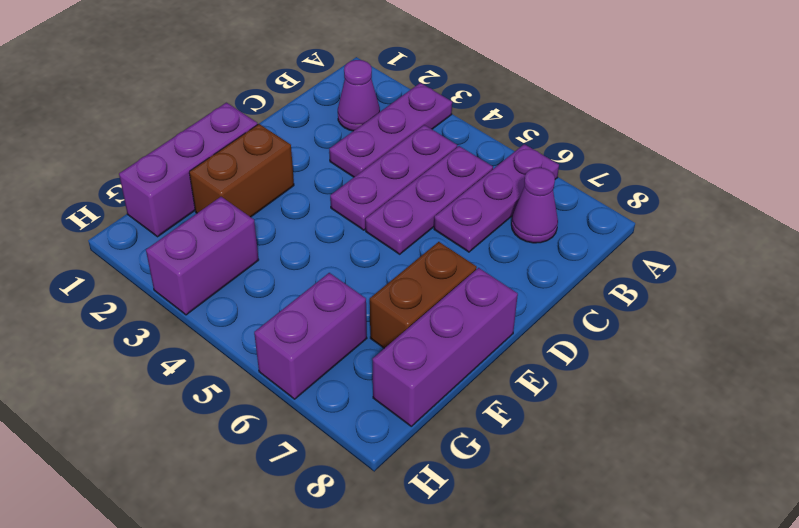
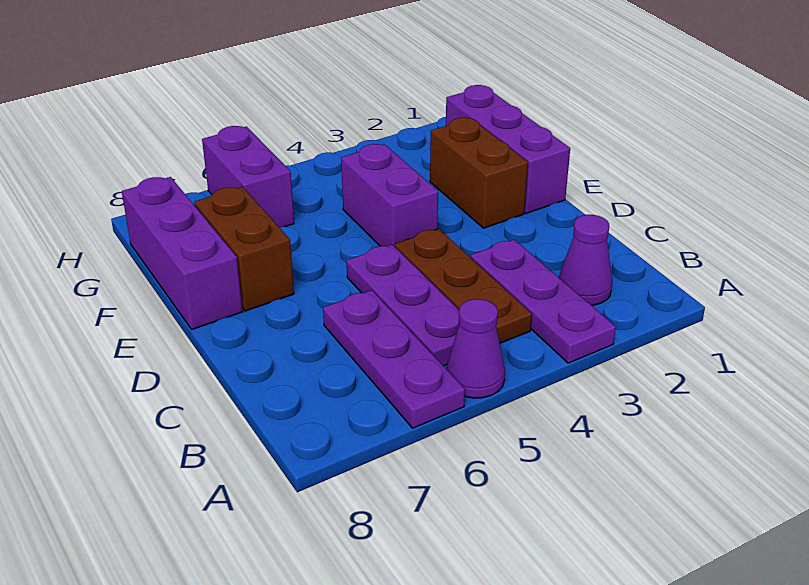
purple plate B4:D4 level 1 -> brown plate B4:D4 level 1
purple cone B7 level 1 -> purple cone A5 level 1
purple brick G3:H3 level 1 -> purple brick E4:F4 level 1

